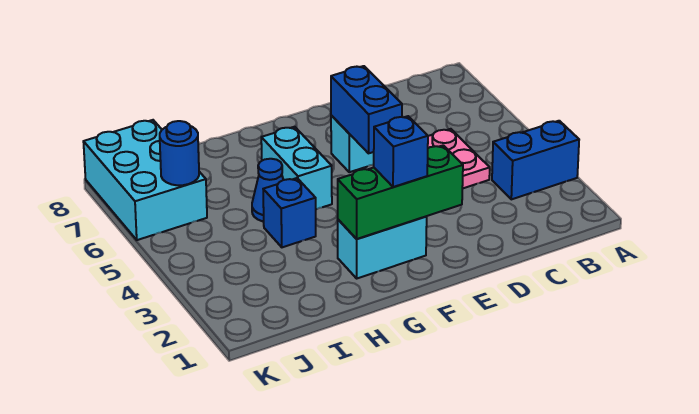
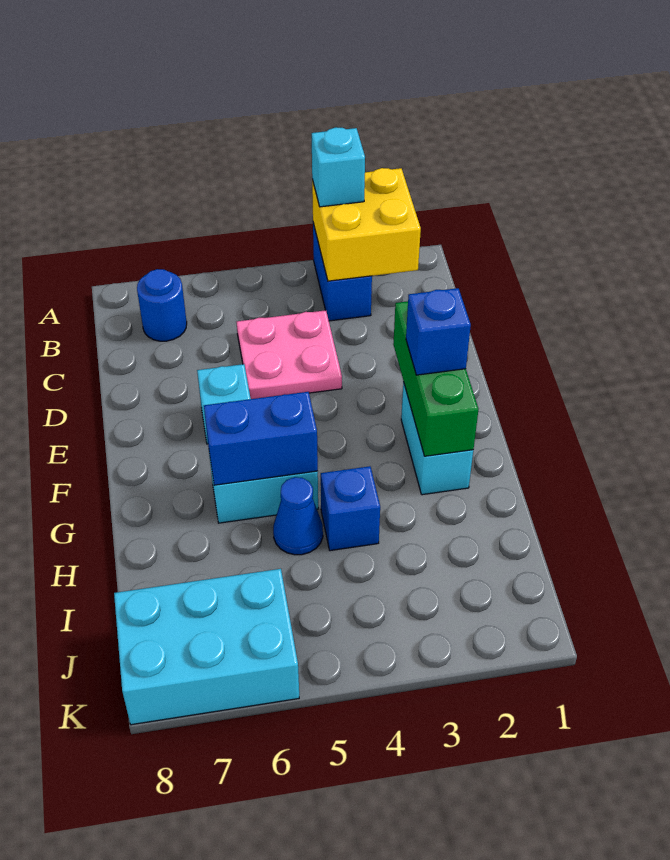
none -> yellow brick A2:B3 level 2
none -> cyan brick A3 level 3
blue brick E5:E6 level 2 -> blue brick G5:G6 level 2
blue round brick J6 level 2 -> blue round brick B7 level 1

